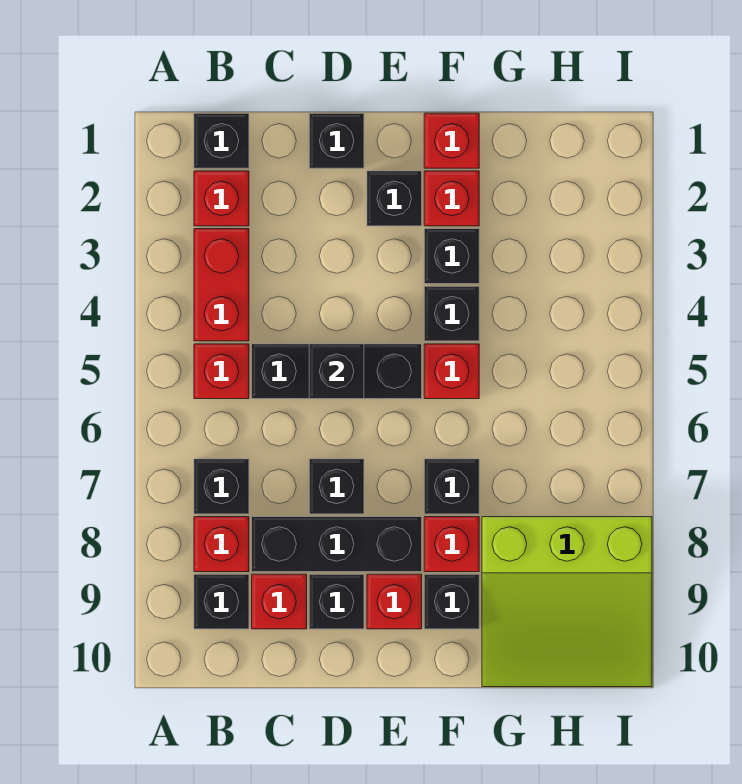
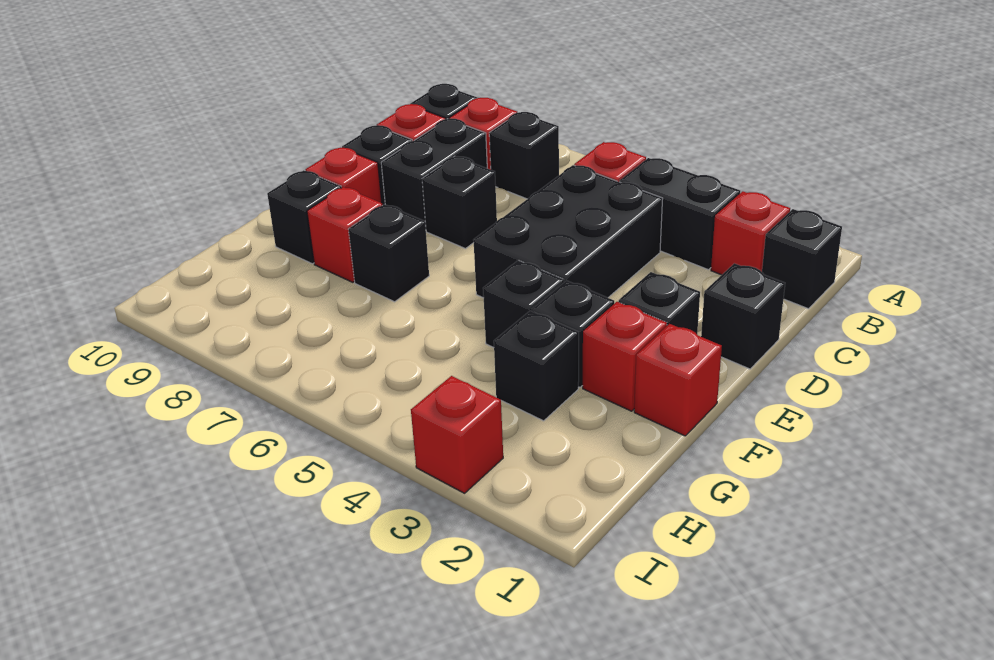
red brick B3:B4 level 1 -> black brick B3:B4 level 1
black brick C5:E5 level 1 -> black brick C4:E5 level 1
black brick C8:E8 level 1 -> black brick C8:D8 level 1
black brick D5 level 2 -> black brick G3 level 1
red brick F5 level 1 -> red brick I3 level 1
lime slope G8:I10 level 1 top 8 -> none

